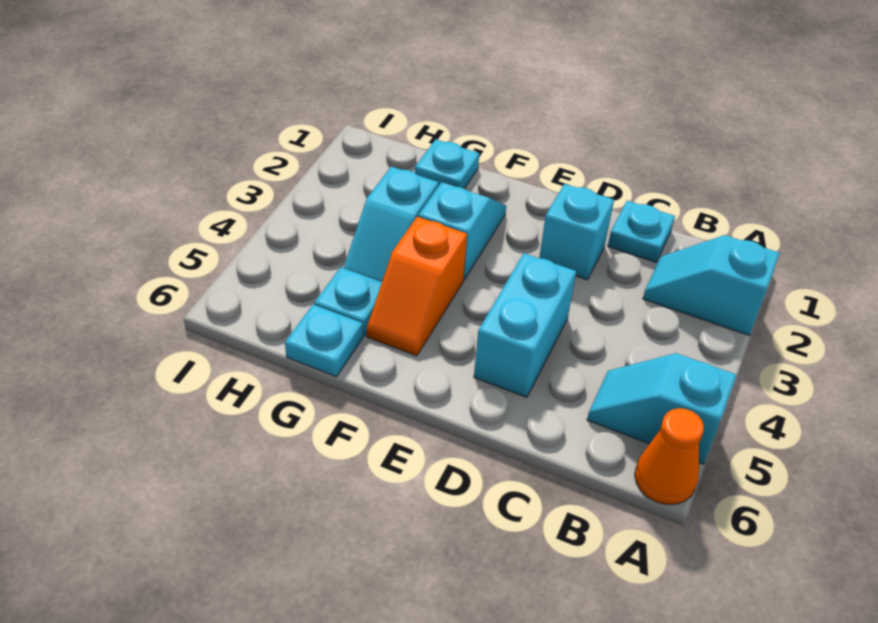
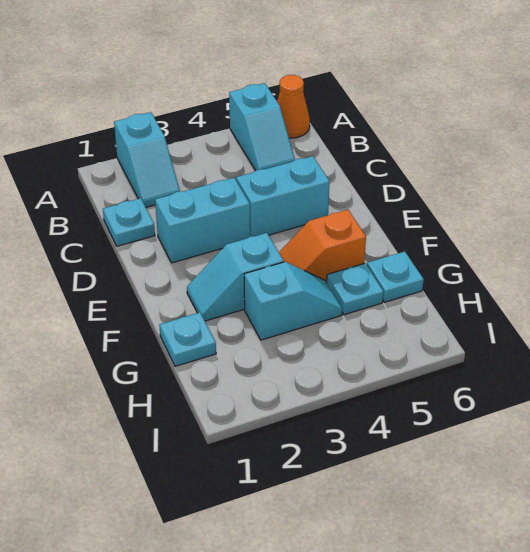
cyan brick D2 level 1 -> cyan brick D2:D3 level 1
orange slope F4:F5 level 1 top 4 -> orange slope F4:F5 level 1 top 5

